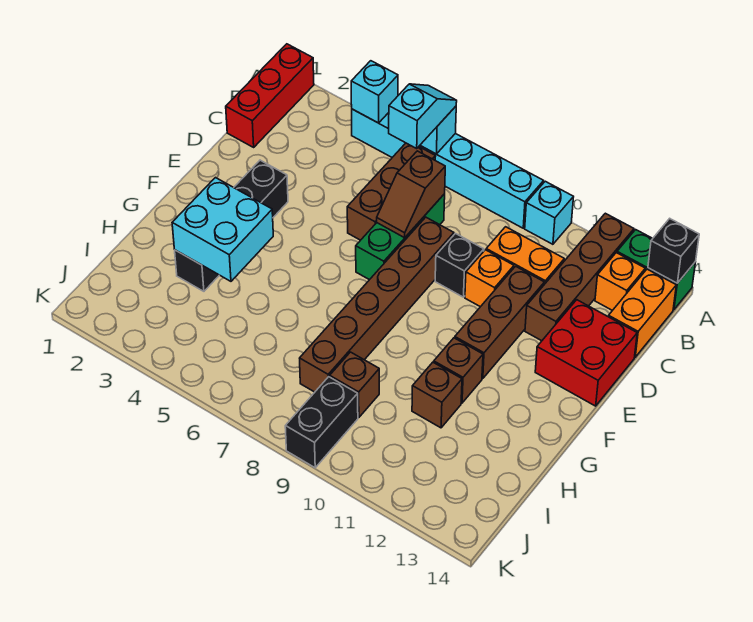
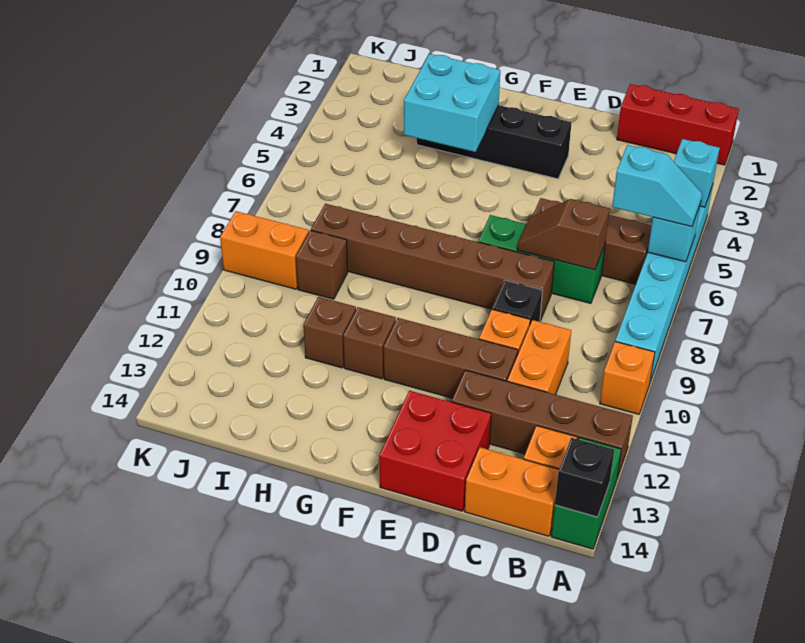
cyan brick A10 level 1 -> orange brick A10 level 1
black brick J9:K9 level 1 -> orange brick J9:K9 level 1

